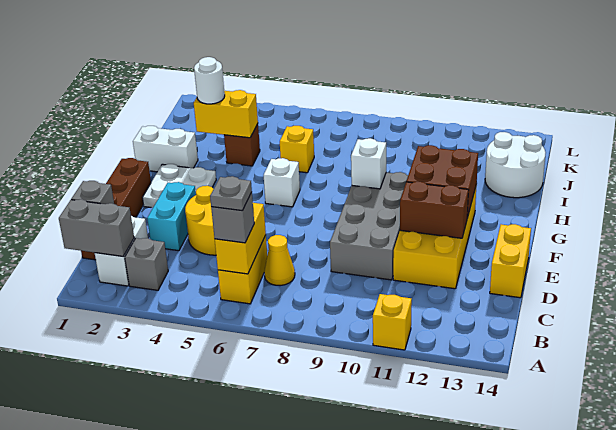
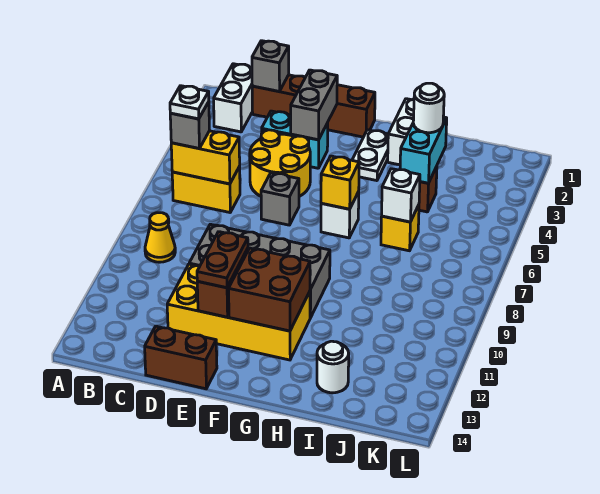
yellow brick A11 level 1 -> yellow brick G6 level 2
grey brick B1:B2 level 2 -> grey brick E2:E3 level 2
white brick B2:C2 level 1 -> white brick B1:B2 level 1
grey brick B3 level 1 -> grey brick E6 level 1
grey plate B6 level 4 -> white plate B6 level 4
yellow cone C7 level 1 -> yellow cone B9 level 1
yellow brick D14:E14 level 1 -> brown brick D14:E14 level 1
none -> brown plate E11:E12 level 3
white plate F2:G3 level 1 -> white plate G2:G3 level 1
white brick G9 level 2 -> white brick I6 level 2
yellow brick I3:I4 level 2 -> cyan brick I3:I4 level 2
white round brick I13:J14 level 1 -> white round brick I13 level 1

